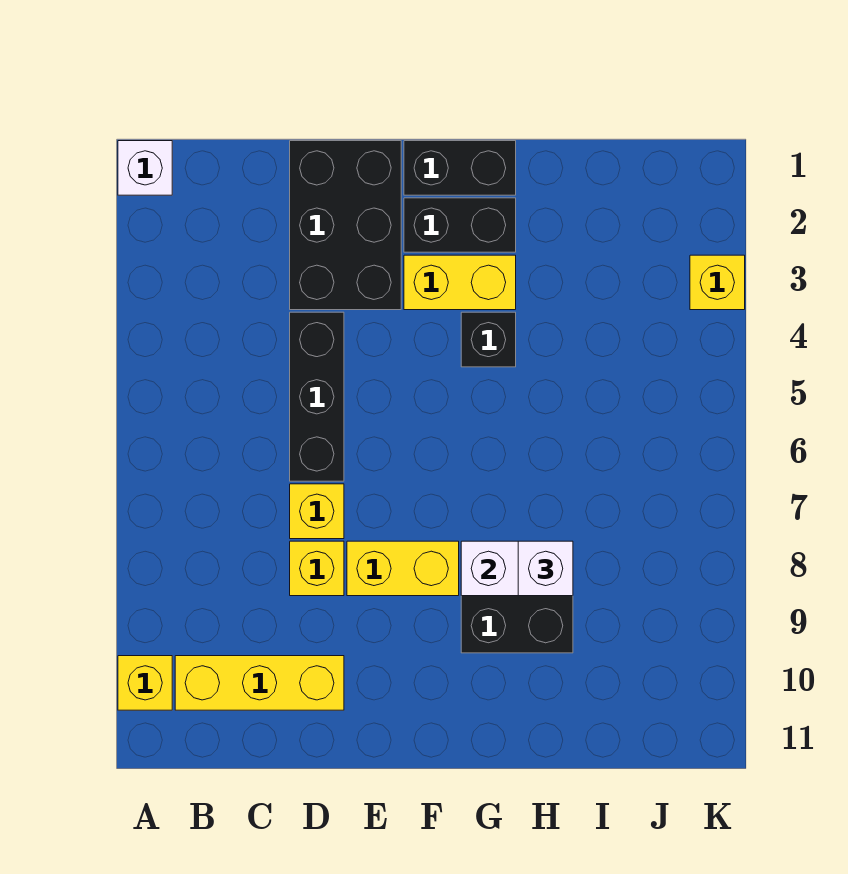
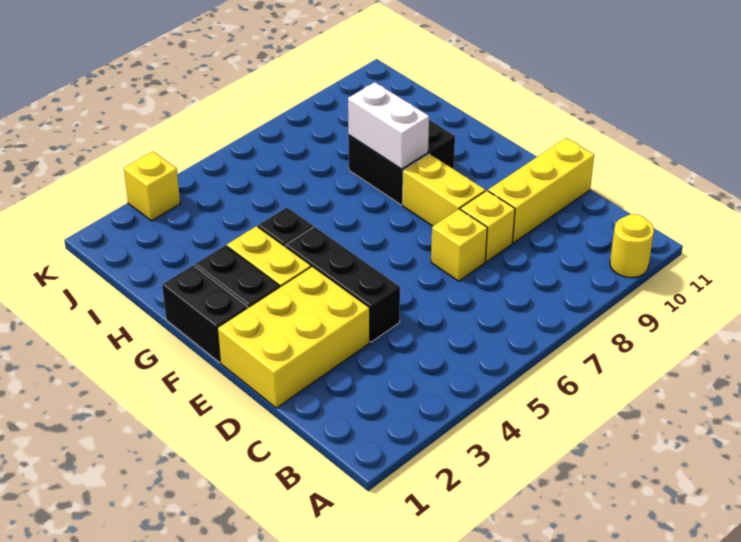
white brick A1 level 1 -> none
yellow brick A10 level 1 -> yellow round brick A10 level 1
yellow brick B10:D10 level 1 -> yellow brick D9:D11 level 1
black brick D1:E3 level 1 -> yellow brick D1:E3 level 1
black brick D4:D6 level 1 -> black brick D4:F4 level 1
white brick H8 level 3 -> none

